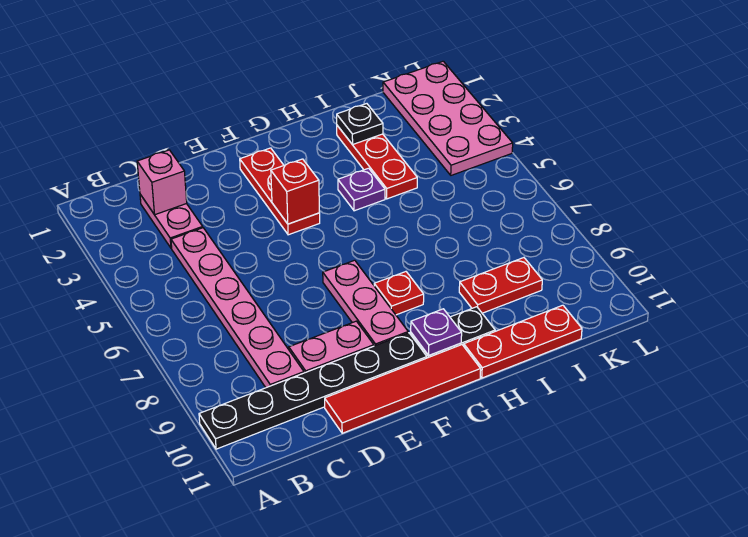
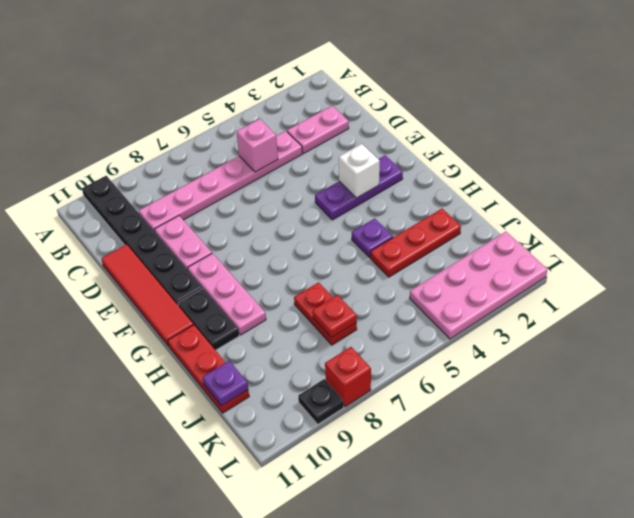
pink brick C2 level 2 -> pink brick C5 level 2
red plate F2:F4 level 1 -> purple plate F2:F4 level 1
none -> white brick F3 level 2
red brick F4 level 2 -> red brick L8 level 1
pink plate F7:F9 level 1 -> pink plate F9:H9 level 1
red plate G8 level 1 -> red plate J7 level 2
purple plate G10 level 2 -> purple plate J11 level 2
black plate I2 level 2 -> black plate L9 level 1
red plate I9:J9 level 1 -> red plate I7:J7 level 1

